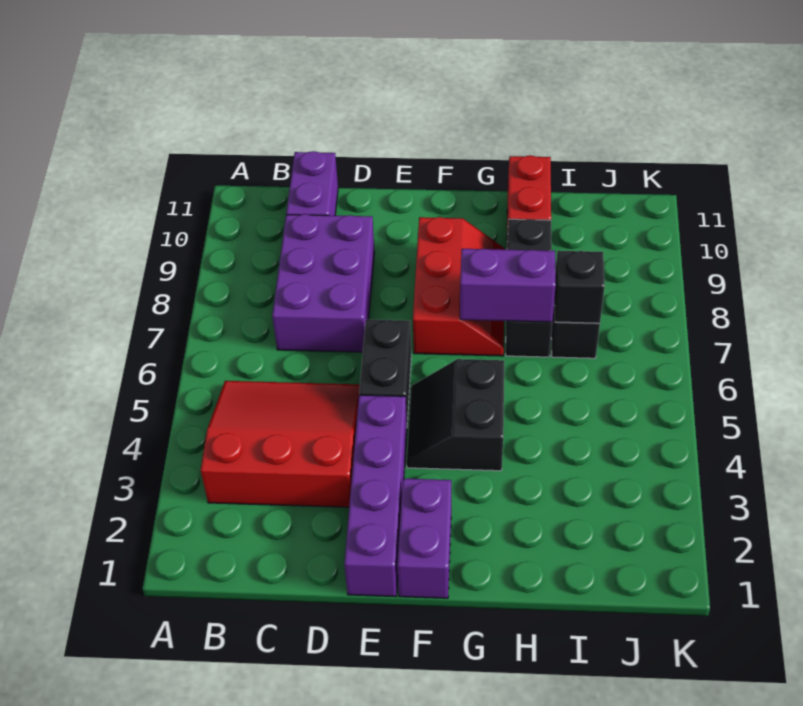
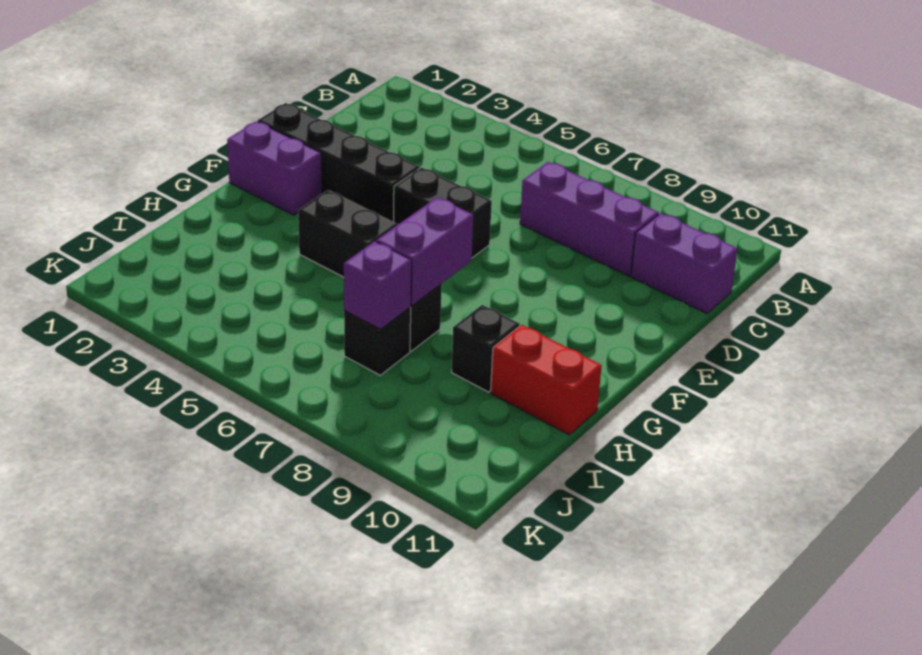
red slope B3:D5 level 1 top 3 -> none
purple brick C7:D9 level 1 -> purple brick C7:C9 level 1
purple brick E1:E4 level 1 -> black brick E1:E4 level 1
red slope F7:G9 level 1 top F -> none
black brick I7 level 2 -> purple brick I7 level 2

